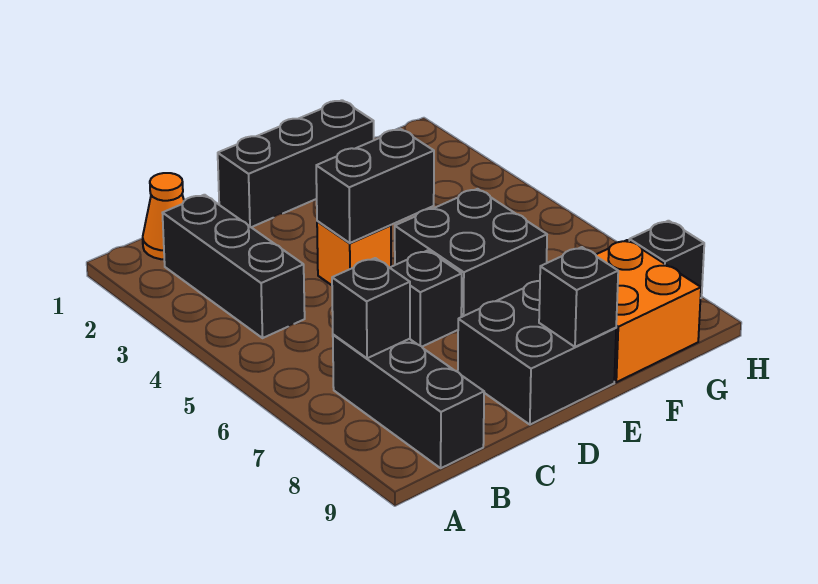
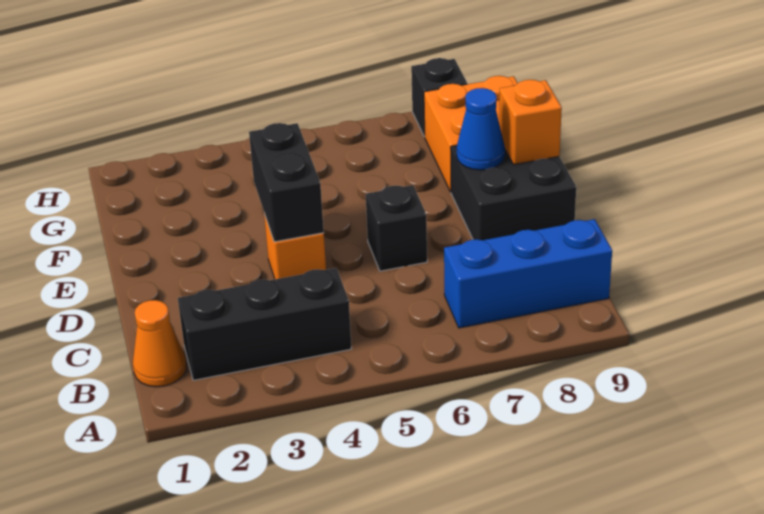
black brick B7:B9 level 1 -> blue brick B7:B9 level 1
black brick B7 level 2 -> none
black brick D1:F1 level 1 -> none
black brick E5:F6 level 1 -> none
none -> blue cone E8 level 2
black brick E9 level 2 -> orange brick E9 level 2

